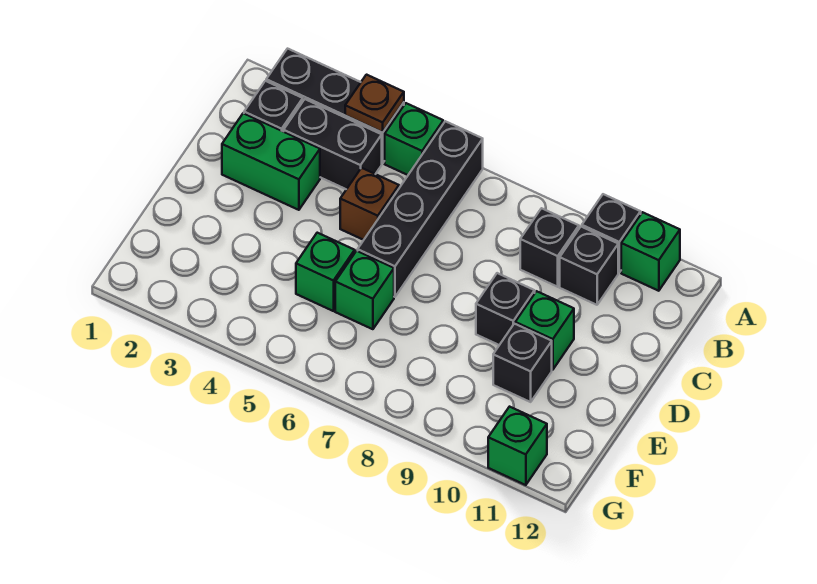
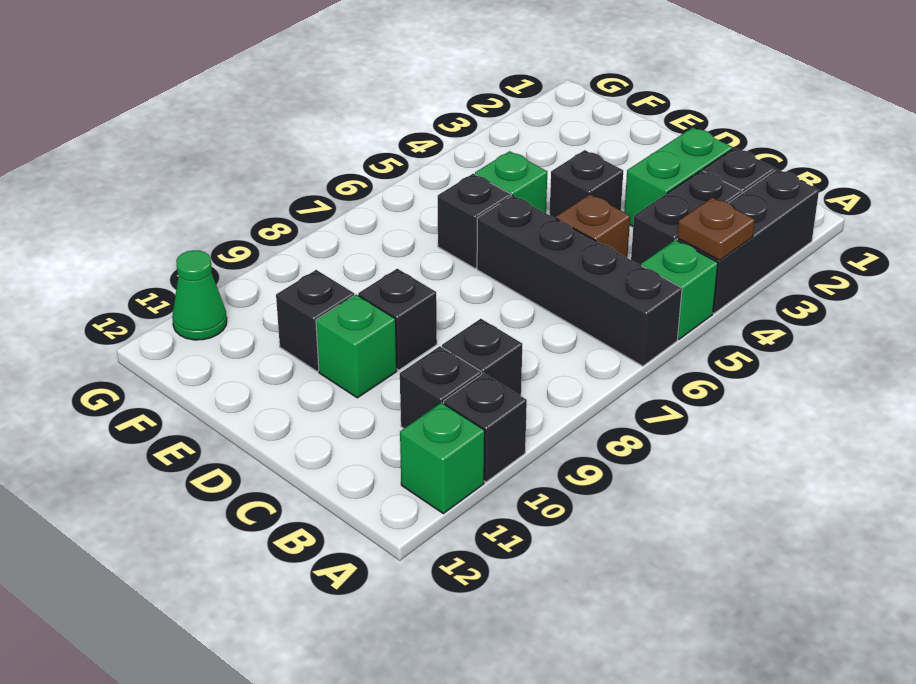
none -> black brick D4 level 1
green brick E6 level 1 -> black brick E6 level 1
green brick G11 level 1 -> green cone G11 level 1

